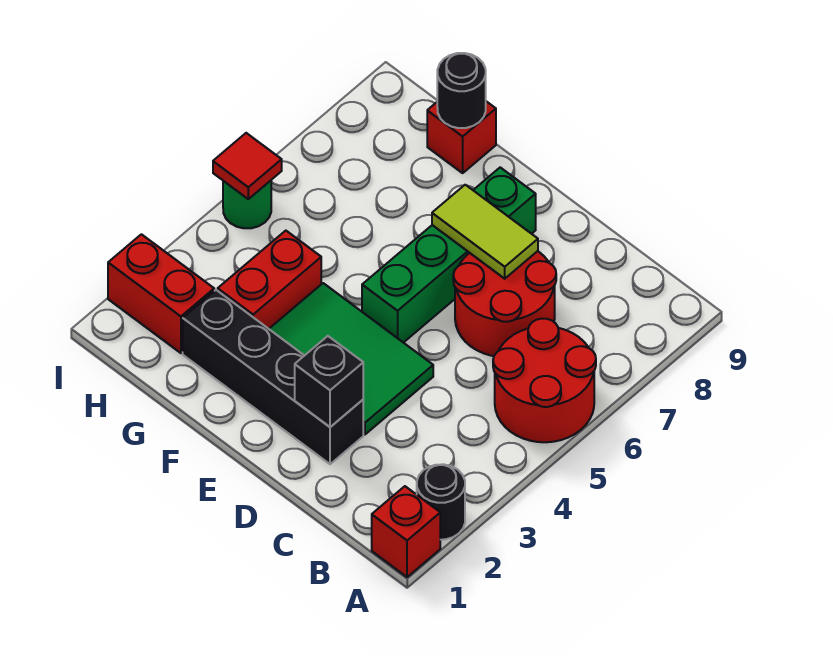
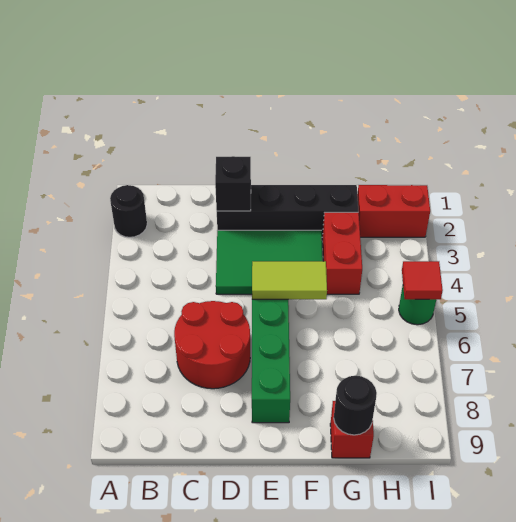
red brick A1 level 1 -> none
red round brick A5:B6 level 1 -> none
lime tile D7:E7 level 2 -> lime tile E5:F5 level 2

